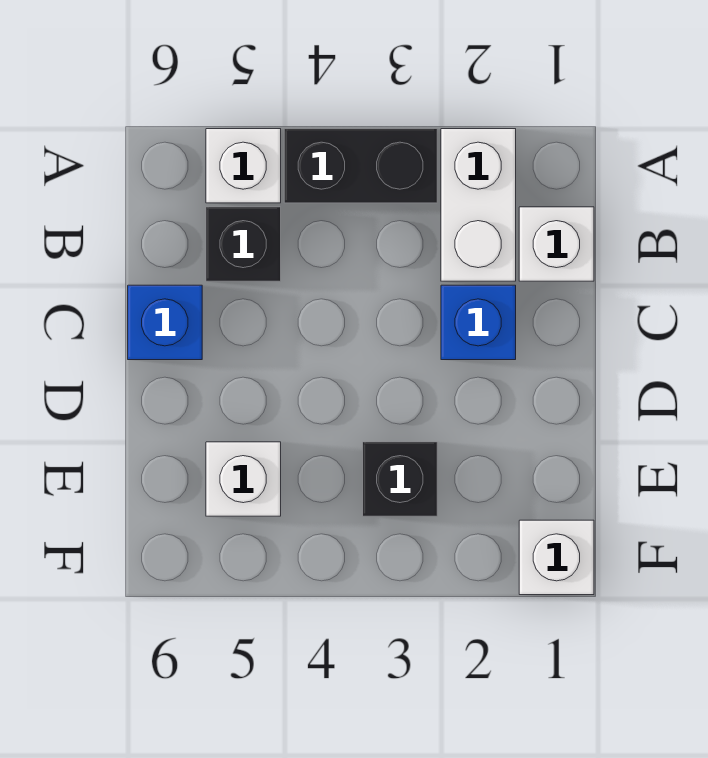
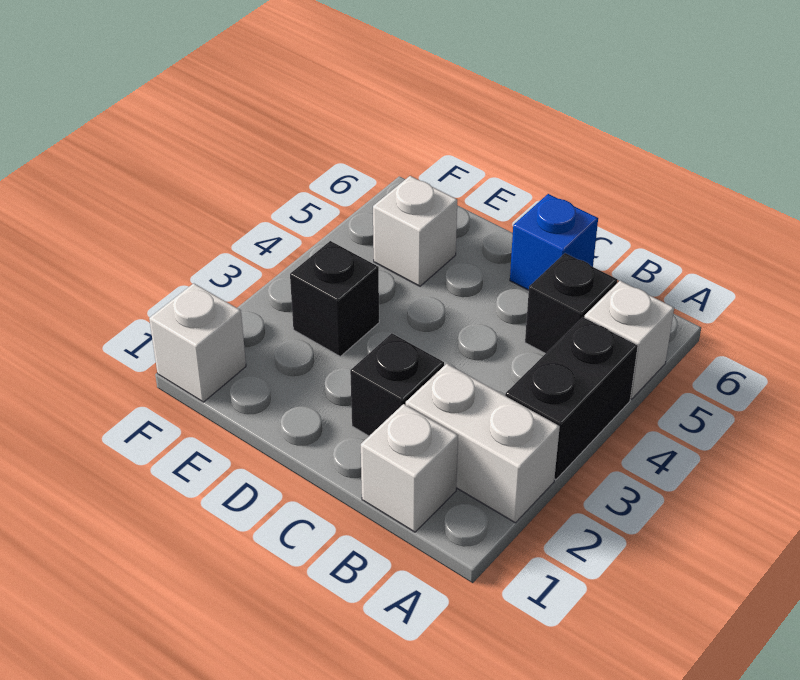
blue brick C2 level 1 -> black brick C2 level 1

